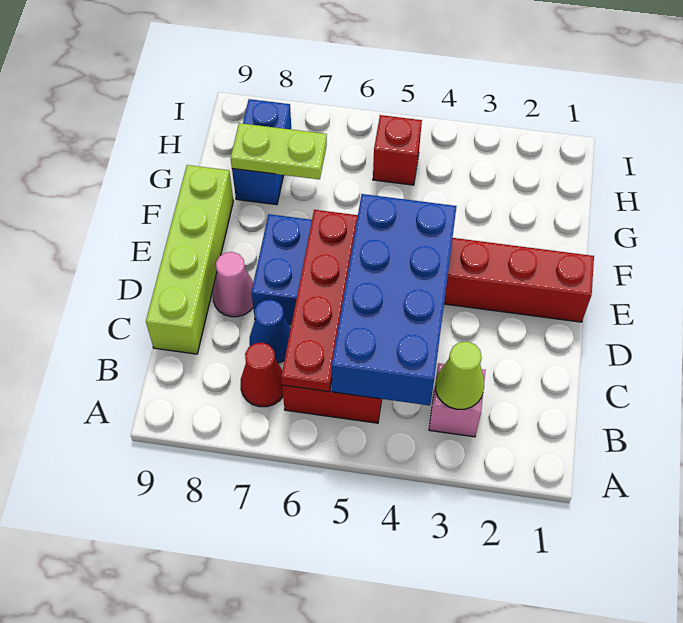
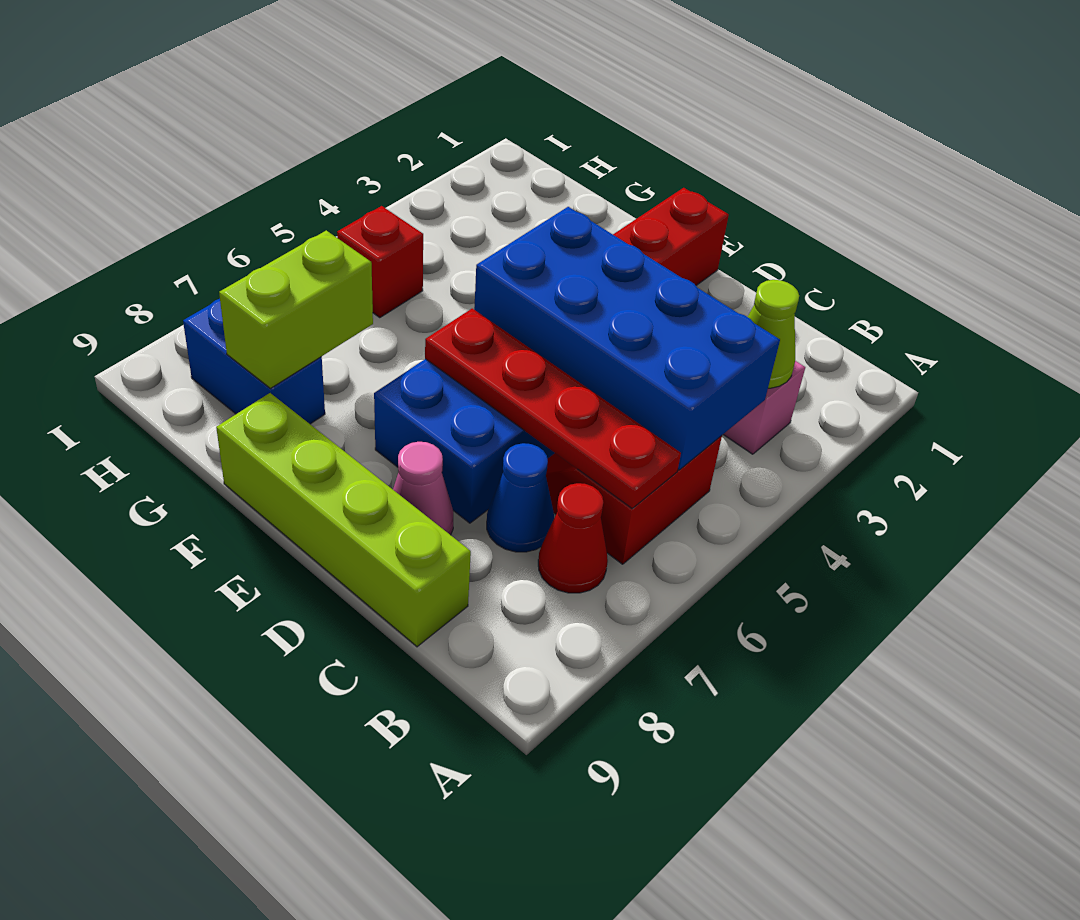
lime plate G7:G8 level 2 -> lime brick G7:G8 level 2

